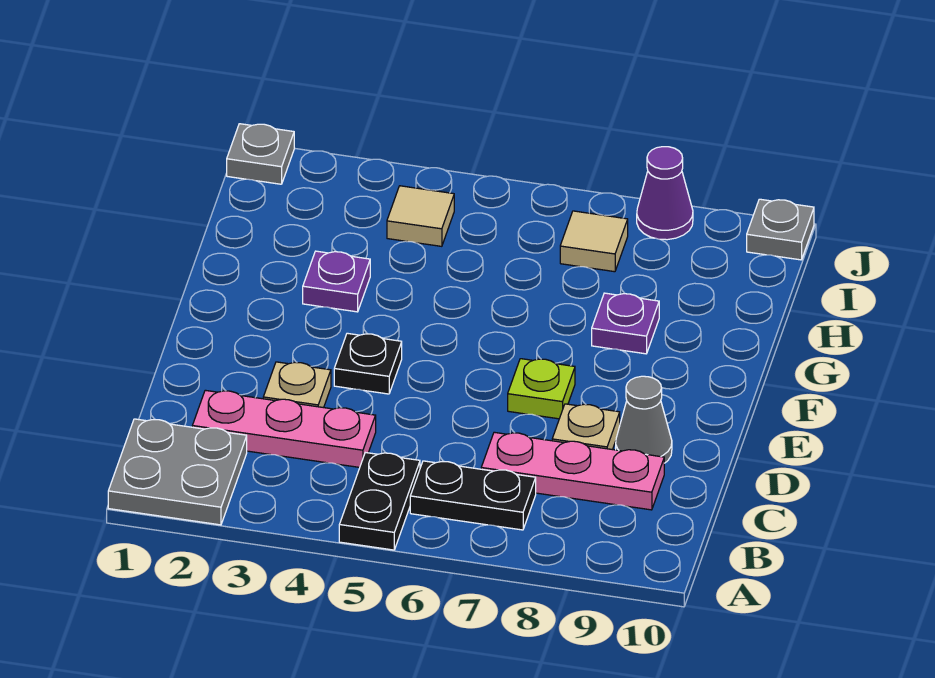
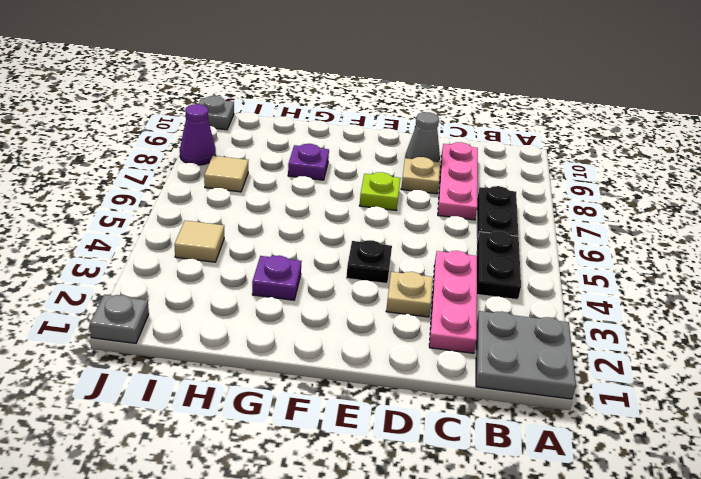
black plate A5:B5 level 1 -> black plate B4:B5 level 1

